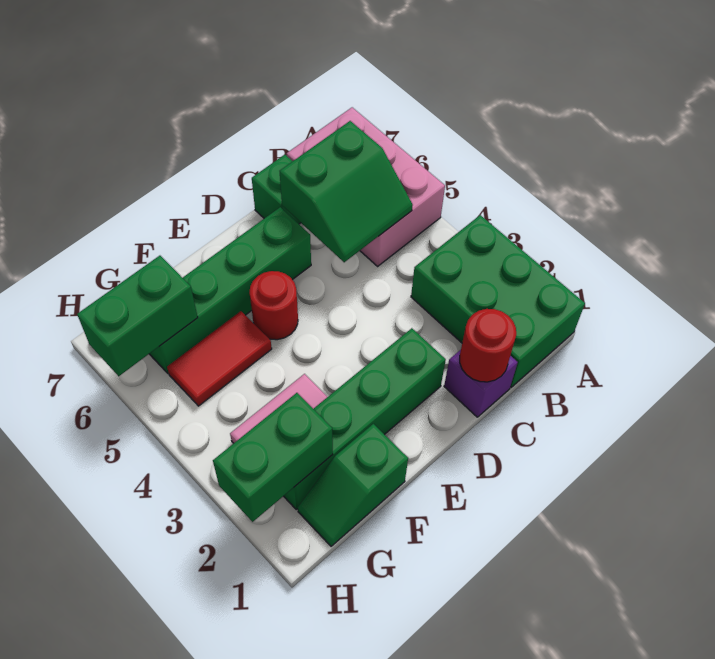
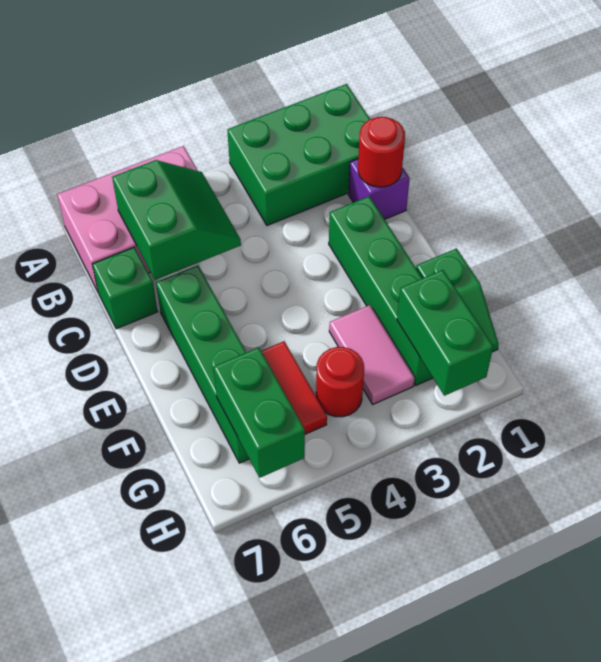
red round brick E5 level 1 -> red round brick G4 level 1

